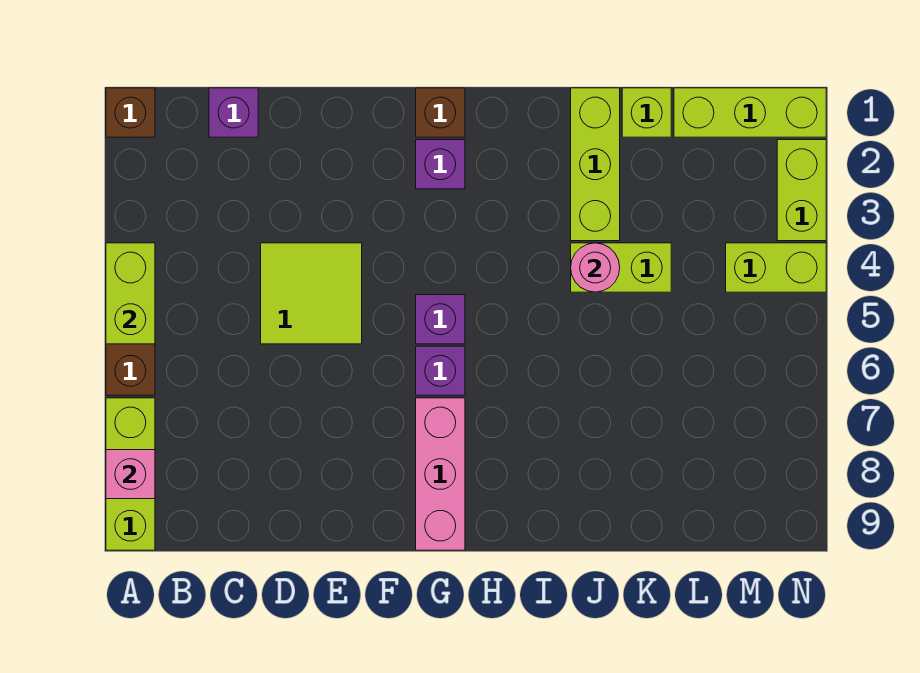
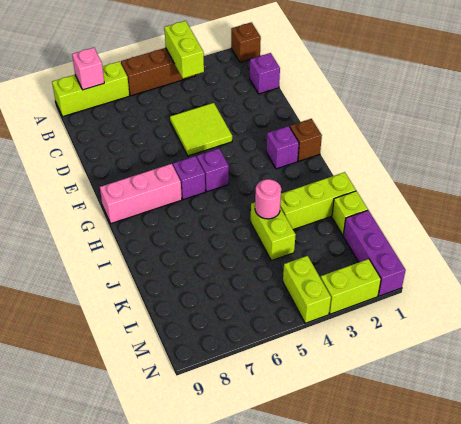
lime brick A4:A5 level 2 -> lime brick A4:B4 level 2
lime brick L1:N1 level 1 -> purple brick L1:N1 level 1

